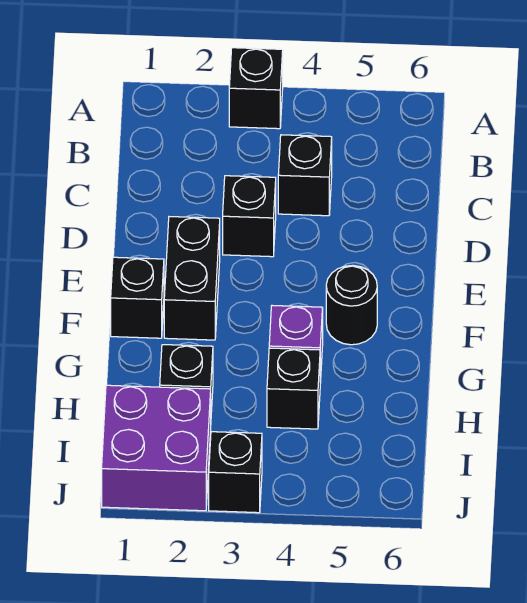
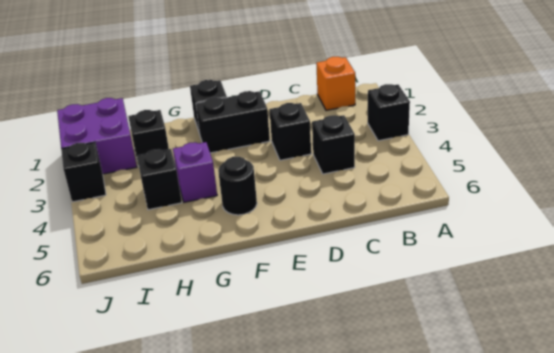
none -> orange brick B1 level 1

